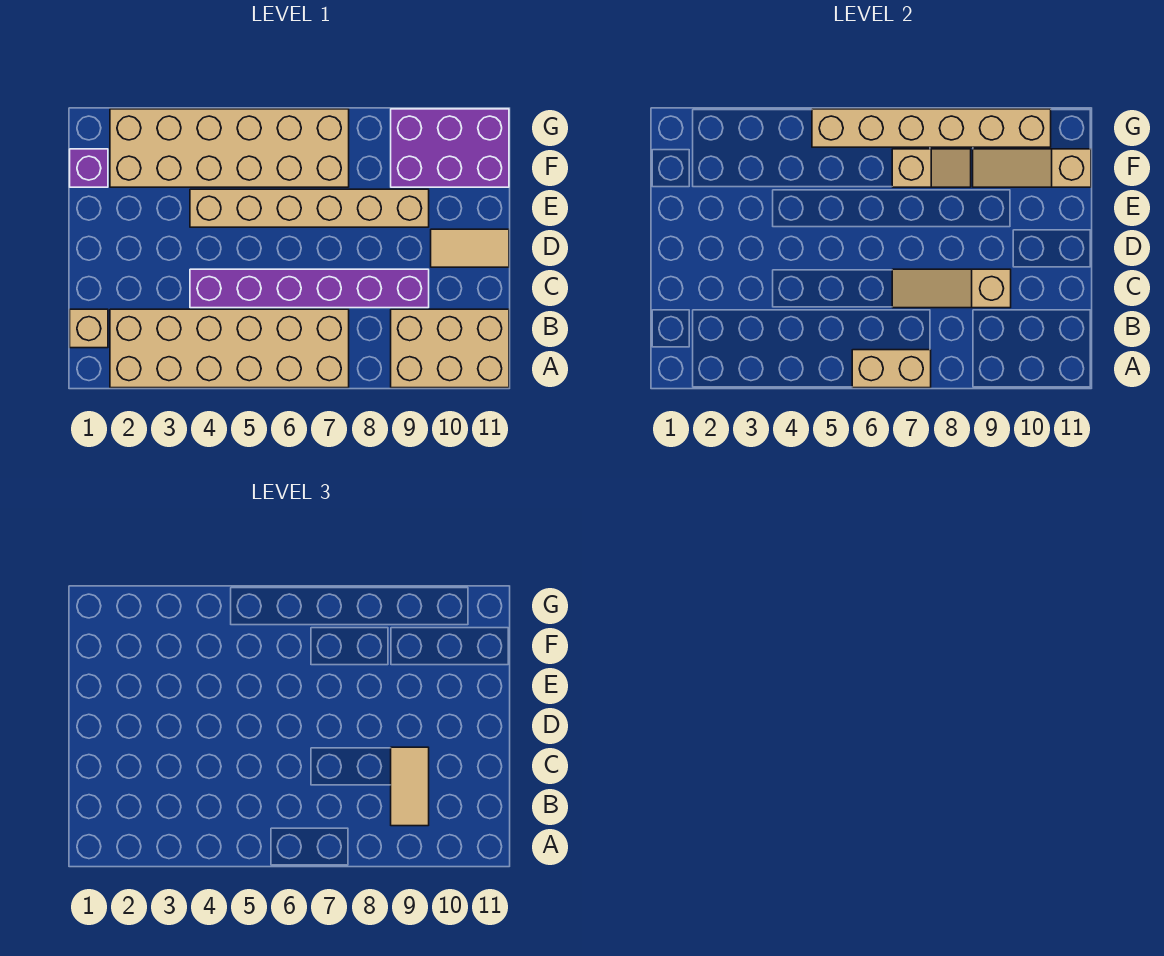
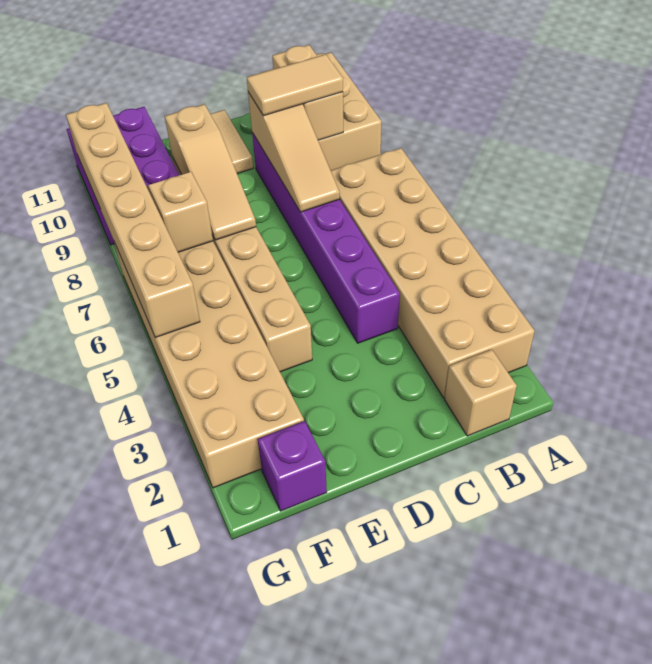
tan brick A6:A7 level 2 -> tan brick B9:B10 level 2
tan slope F9:F11 level 2 top 11 -> tan slope E7:E9 level 2 top 9

